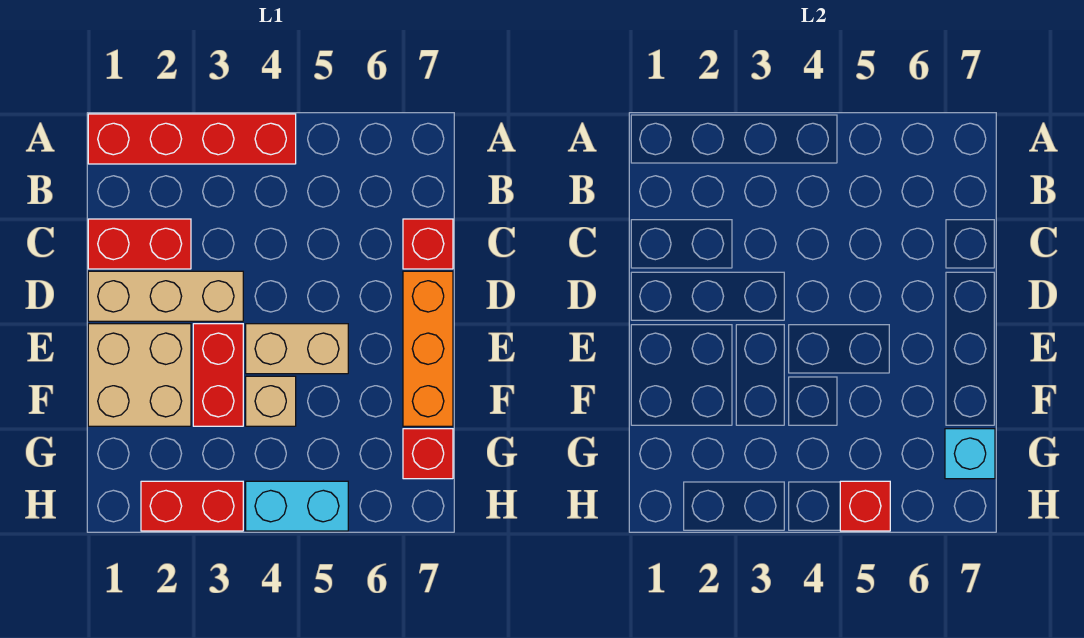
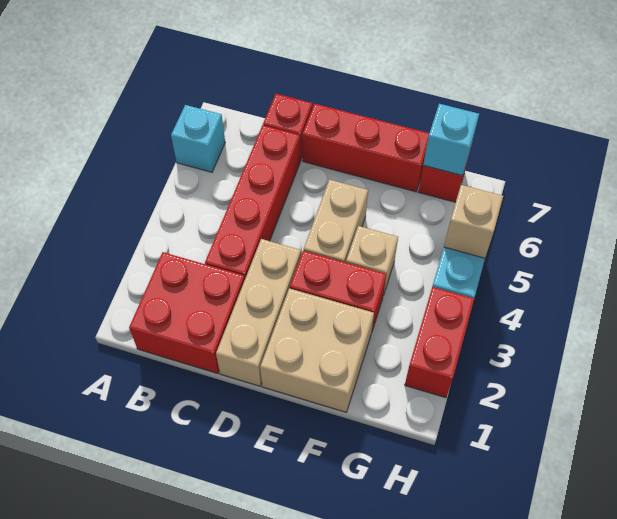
red brick A1:A4 level 1 -> red brick C3:C6 level 1
none -> cyan brick A6 level 1
red brick C1:C2 level 1 -> red brick B1:C2 level 1
orange brick D7:F7 level 1 -> red brick D7:F7 level 1
red brick H5 level 2 -> tan brick H5 level 2

